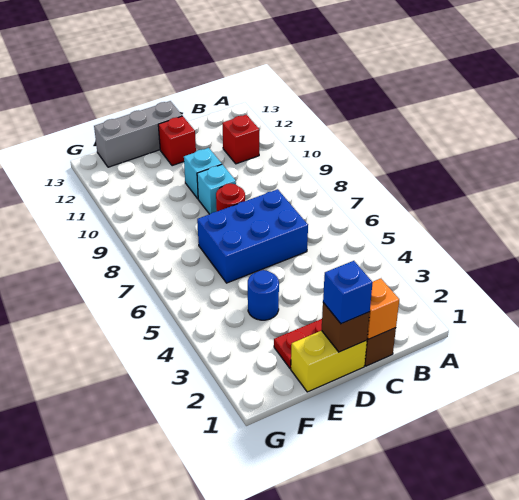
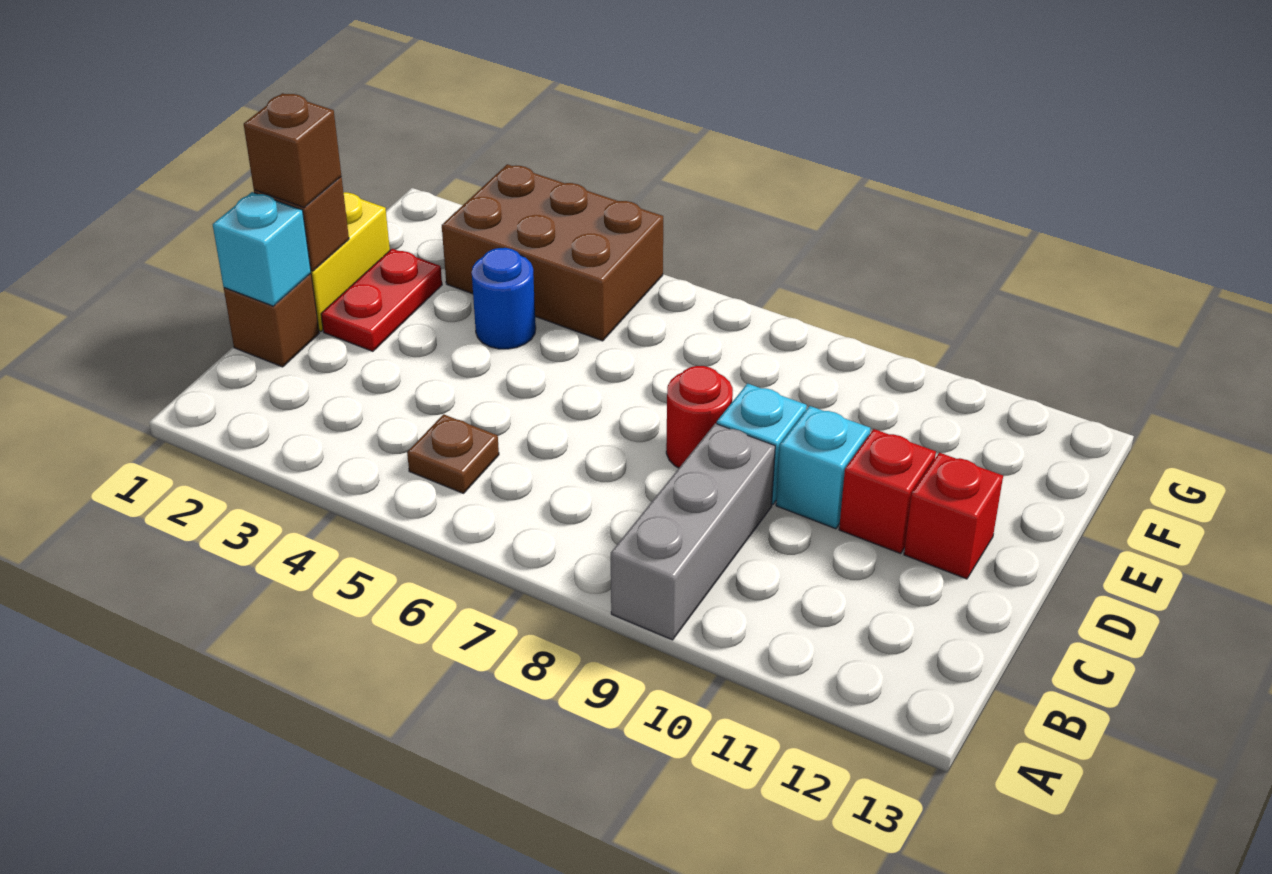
none -> brown plate B5 level 1
red brick B11 level 1 -> red brick D11 level 1
orange brick C1 level 2 -> cyan brick C1 level 2
blue brick C6:E7 level 1 -> none
blue brick D1 level 3 -> brown brick D1 level 3
grey brick D13:F13 level 1 -> grey brick A9:C9 level 1
none -> brown brick F3:G5 level 1

